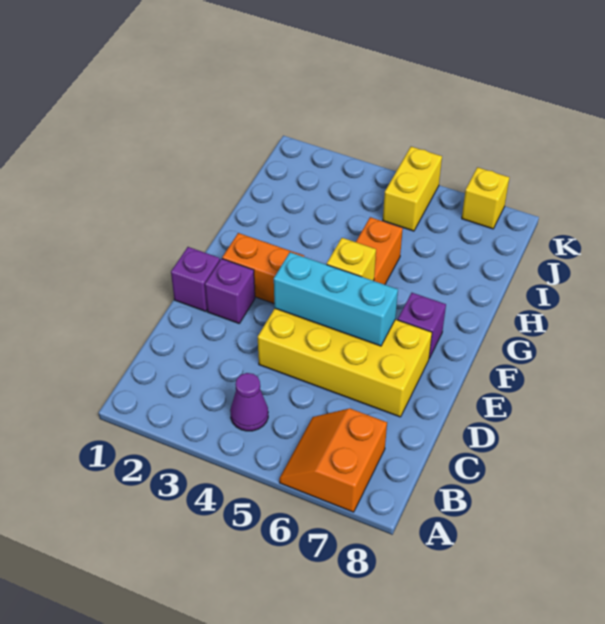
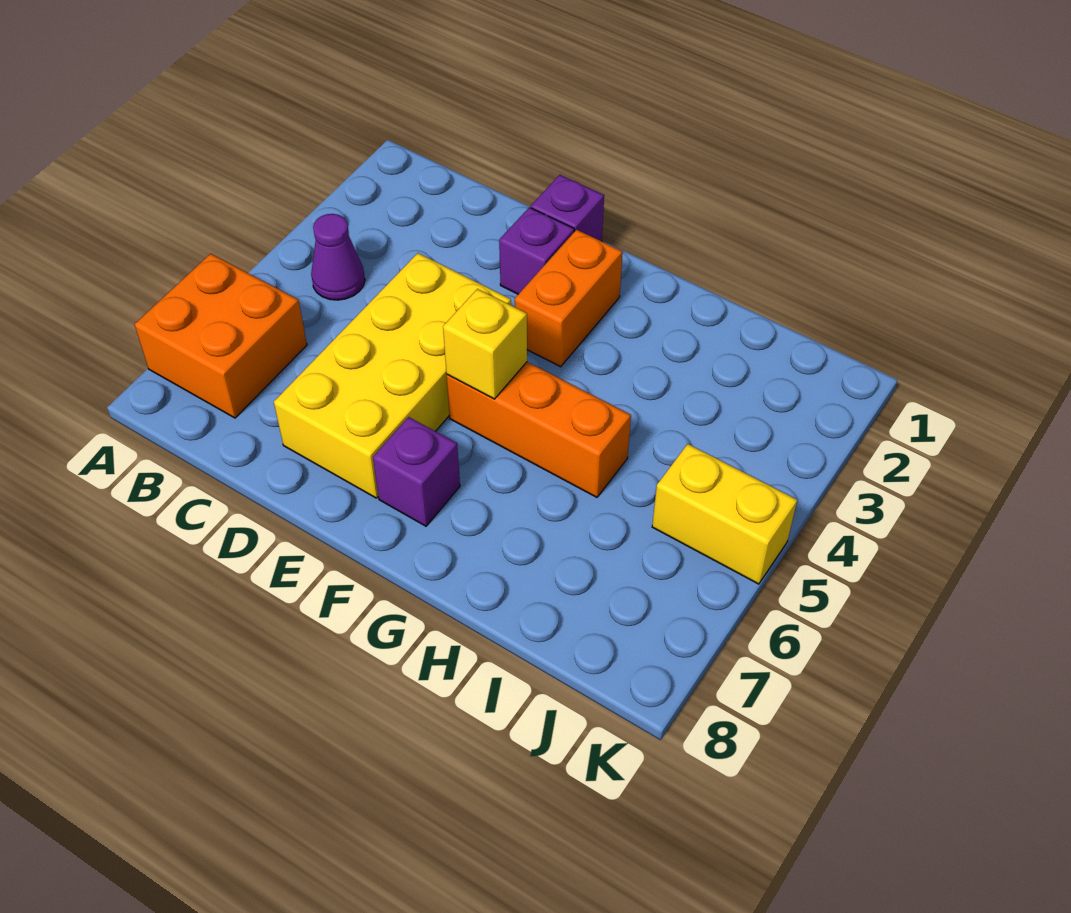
orange slope A6:B7 level 1 top 7 -> orange brick A6:B7 level 1
cyan brick E4:E6 level 2 -> none
yellow brick K7 level 1 -> none

